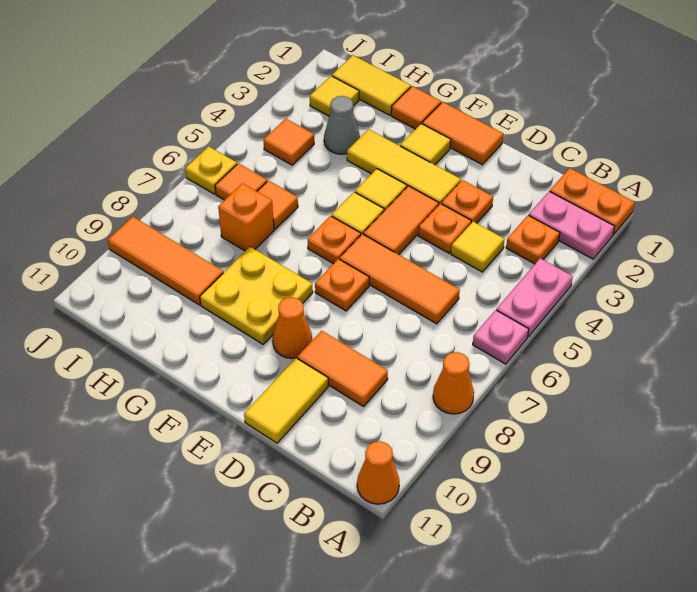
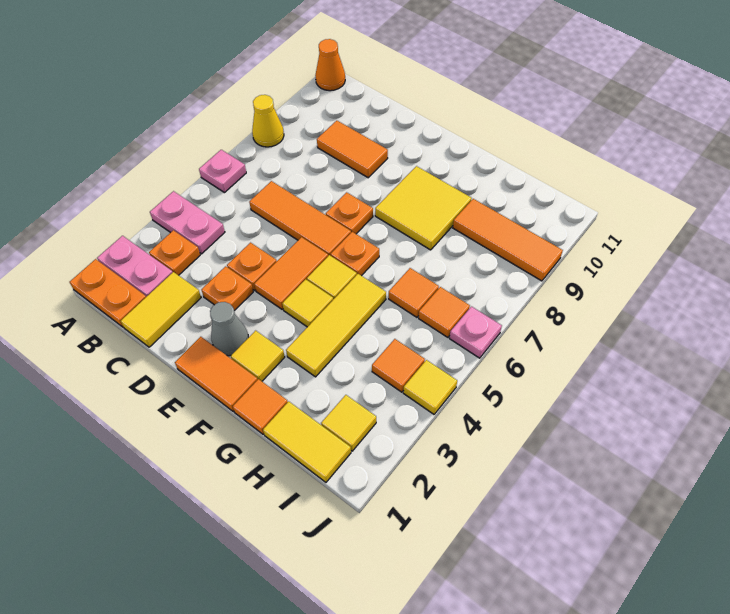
pink plate A4:A5 level 1 -> pink plate A4:B4 level 1
orange cone A8 level 1 -> yellow cone A8 level 1
yellow tile C4 level 1 -> yellow tile J4 level 1
yellow tile D10:D11 level 1 -> yellow tile C1:C2 level 1
yellow tile E3:G3 level 1 -> yellow tile G3:G5 level 1
orange cone E9 level 1 -> none
yellow plate F8:G9 level 1 -> yellow tile F8:G9 level 1
grey cone H3 level 1 -> grey cone E2 level 1
orange brick H7 level 1 -> none
yellow plate J6 level 1 -> pink plate J6 level 1

